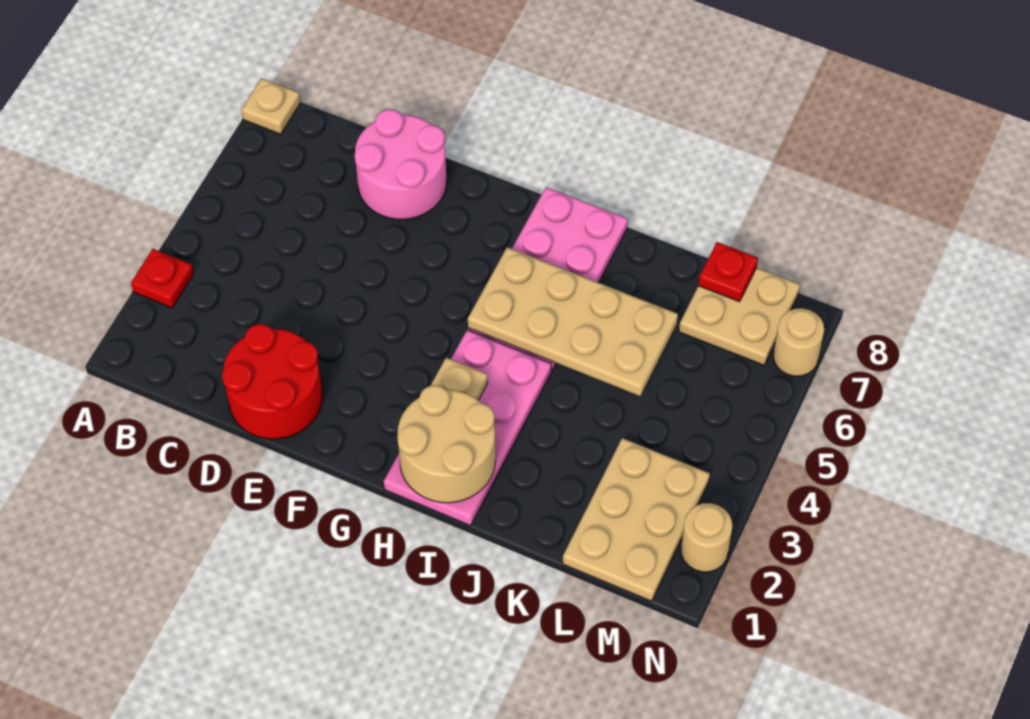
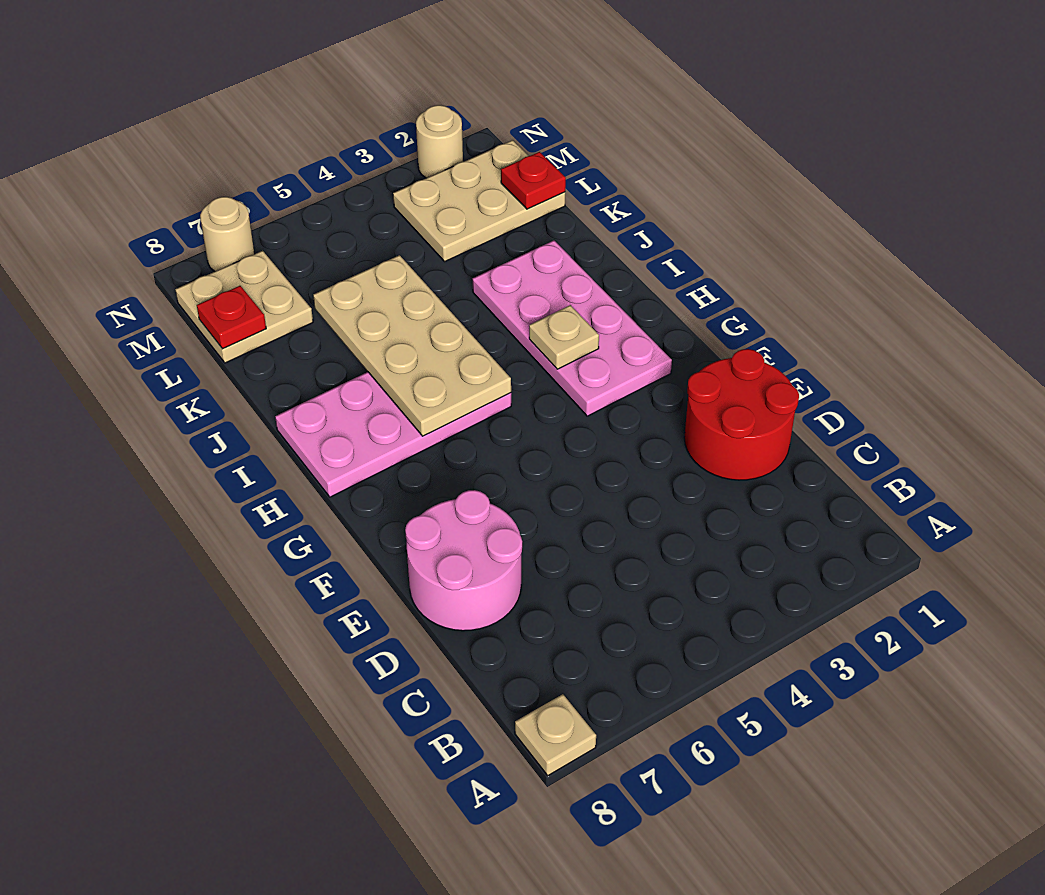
red plate A3 level 1 -> red plate L1 level 2
pink plate H1:I4 level 1 -> pink plate G2:J3 level 1
tan round brick H1:I2 level 2 -> none

